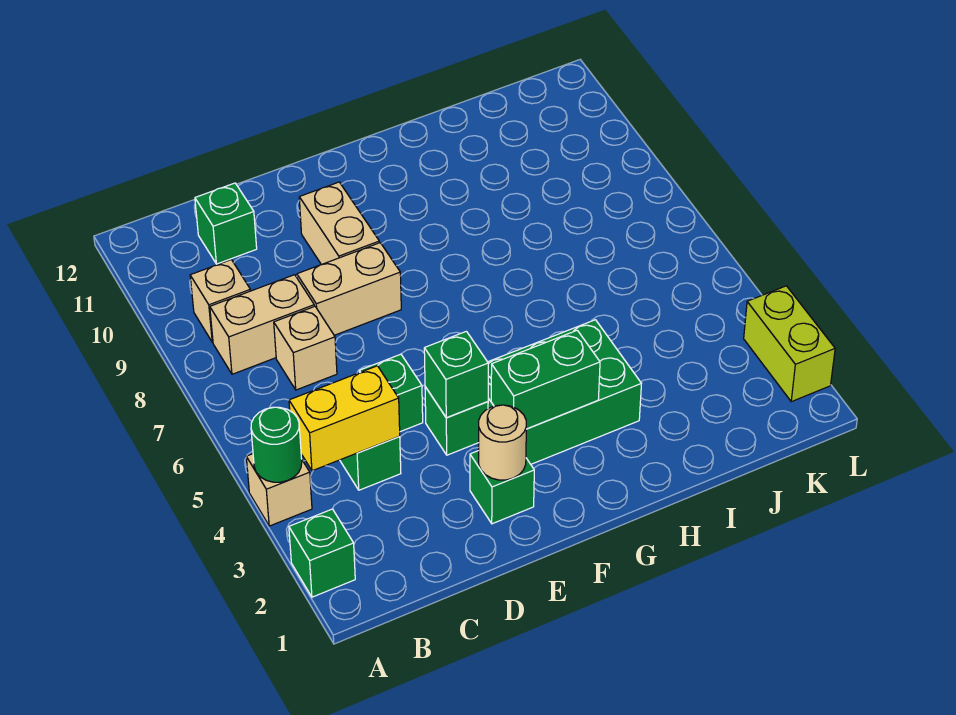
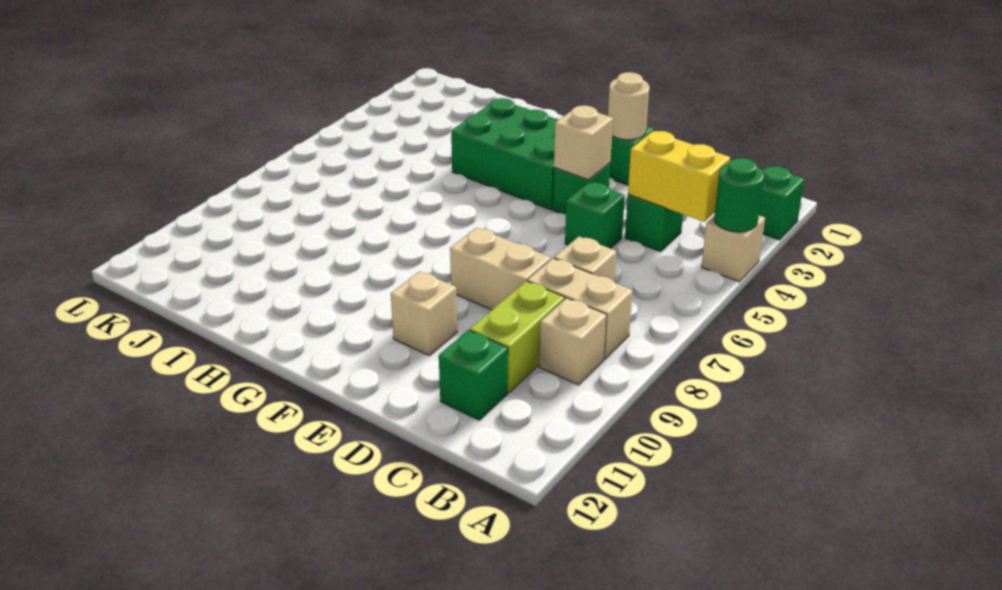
green brick E4 level 2 -> tan brick E4 level 2
tan brick E9:E10 level 1 -> tan brick E10 level 1
green brick F3:G3 level 2 -> none
lime brick L2:L3 level 1 -> lime brick C9:C10 level 1

